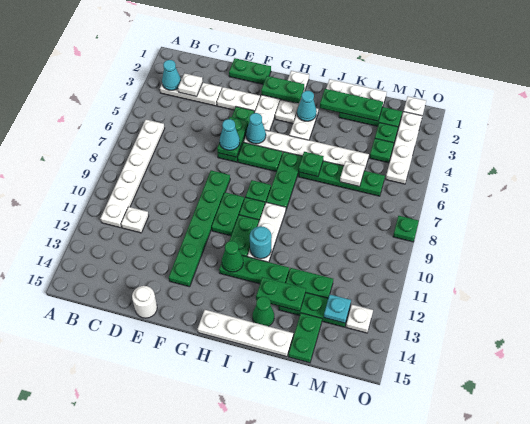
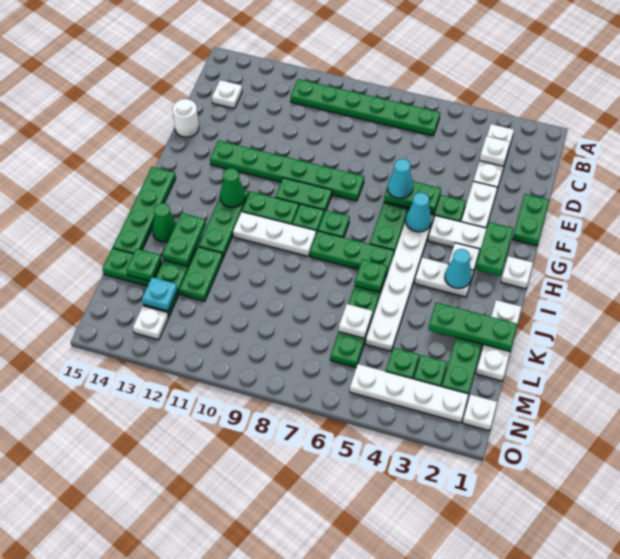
cyan cone B3 level 2 -> none
white plate B6:B11 level 1 -> green plate B6:B11 level 1
white plate C11 level 1 -> white plate C14 level 1
white plate H15:K15 level 1 -> green plate H15:K15 level 1
cyan round brick I11 level 2 -> none
green plate J2:L2 level 2 -> green plate K1:K3 level 2
green plate O8 level 1 -> green plate L14 level 2

